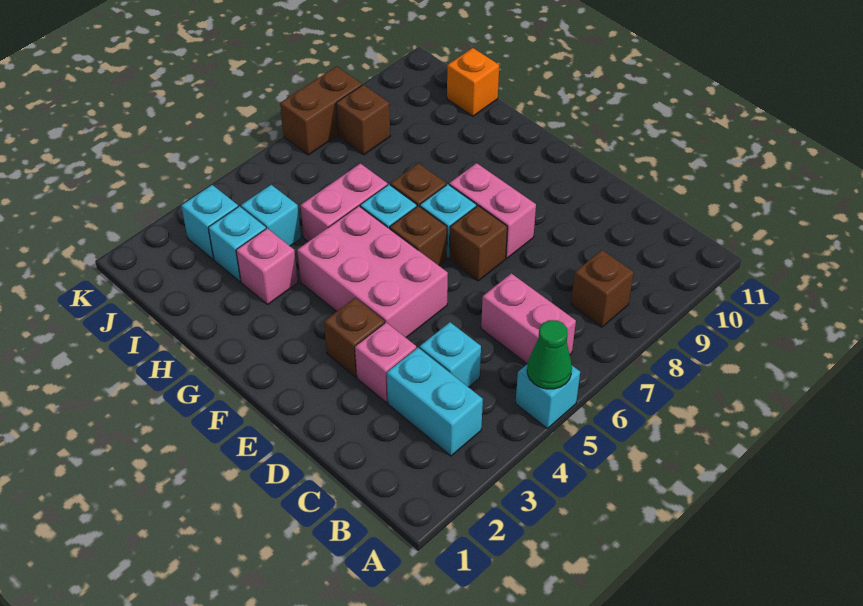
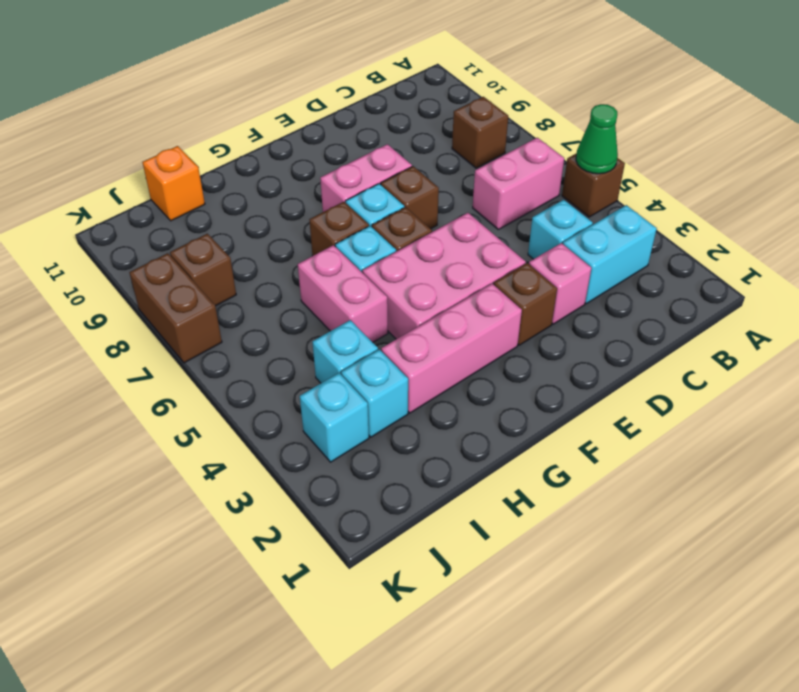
cyan brick A5 level 1 -> brown brick A5 level 1
pink brick H3 level 1 -> pink brick F3:H3 level 1

